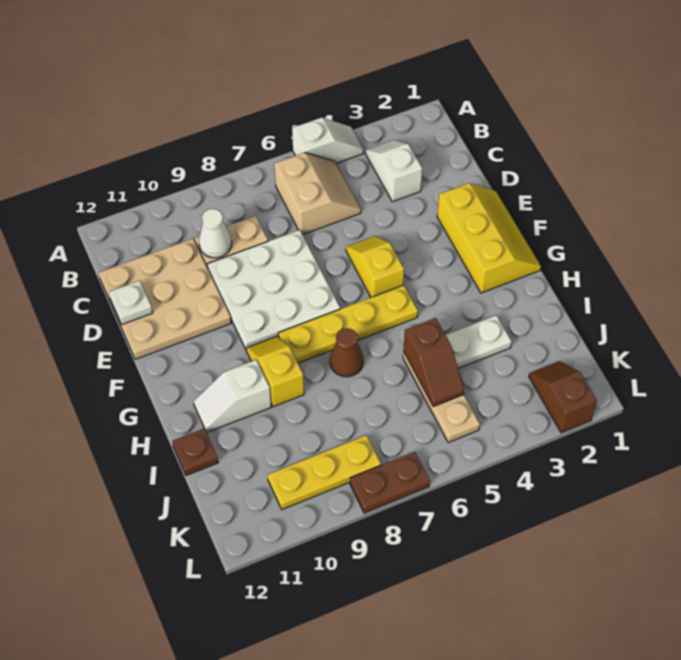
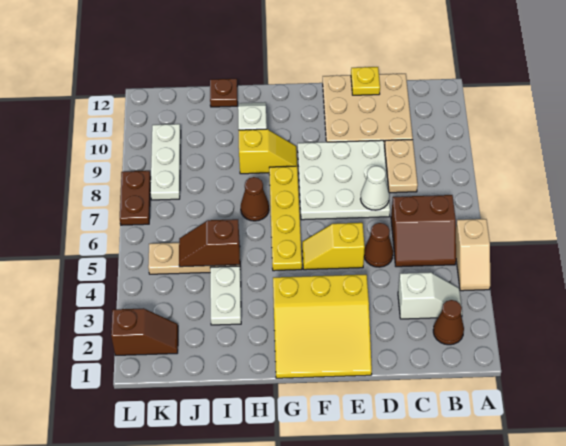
white slope A4:A5 level 1 top 5 -> tan slope A4:A5 level 1 top 5
none -> brown cone B2 level 1
tan slope B5:C6 level 1 top 6 -> brown slope B5:C6 level 1 top 6
white cone C9 level 2 -> white cone D7 level 2
none -> brown cone D5 level 1
white plate D12 level 2 -> yellow plate D12 level 2
yellow slope E1:G2 level 1 top 2 -> yellow slope E1:G3 level 1 top 3
yellow slope E5:F5 level 1 top F -> yellow slope E5:F5 level 1 top E
yellow plate K8:K10 level 1 -> white plate K8:K10 level 1

